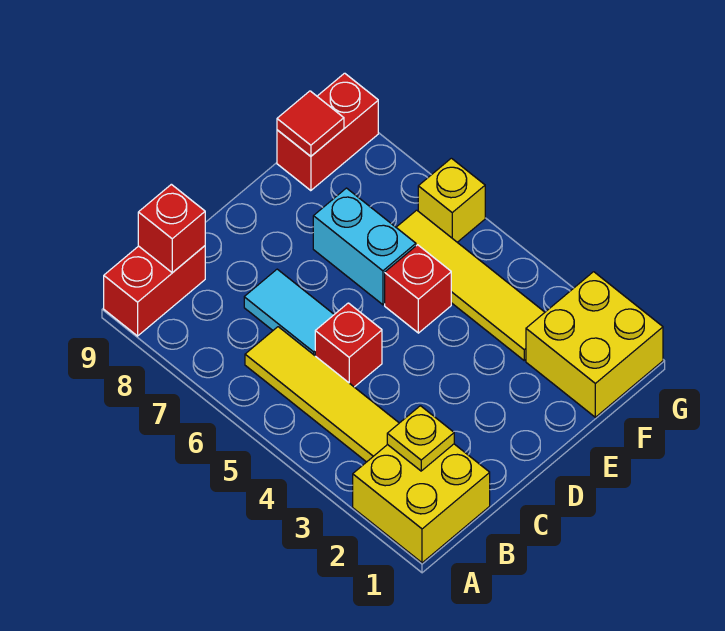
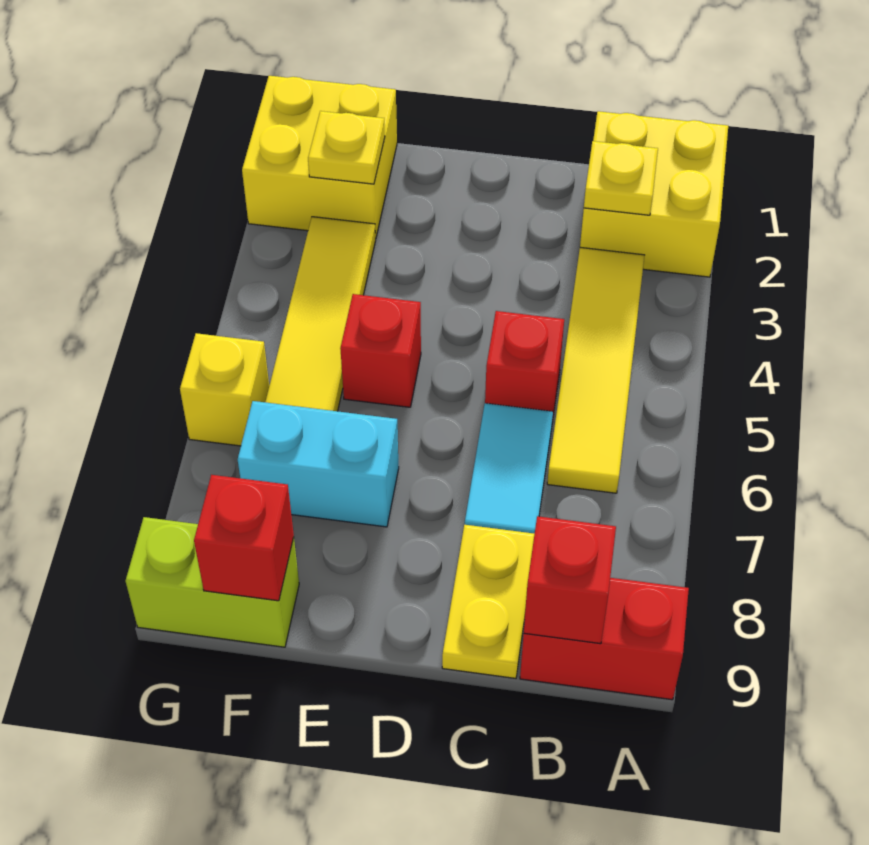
none -> yellow plate C8:C9 level 1
cyan brick E6:E7 level 1 -> cyan brick E7:F7 level 1
none -> yellow plate F2 level 2
red brick F9:G9 level 1 -> lime brick F9:G9 level 1
red tile F9 level 2 -> red brick F9 level 2

